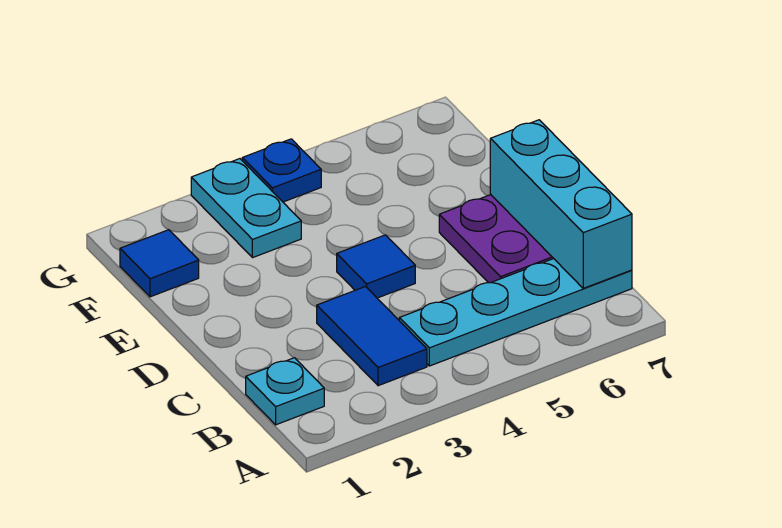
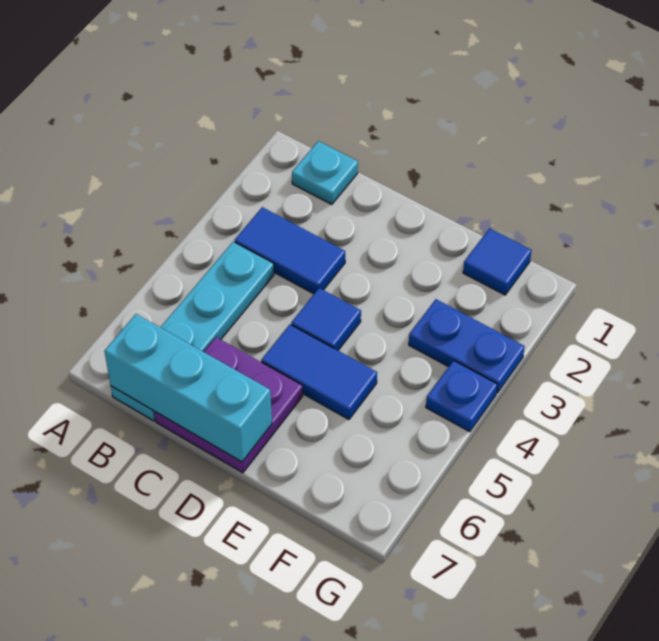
none -> blue tile D5:E5 level 1
cyan plate F3:G3 level 1 -> blue plate F3:G3 level 1

